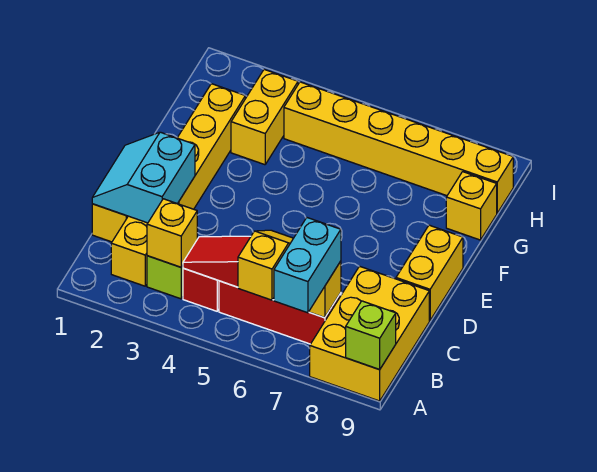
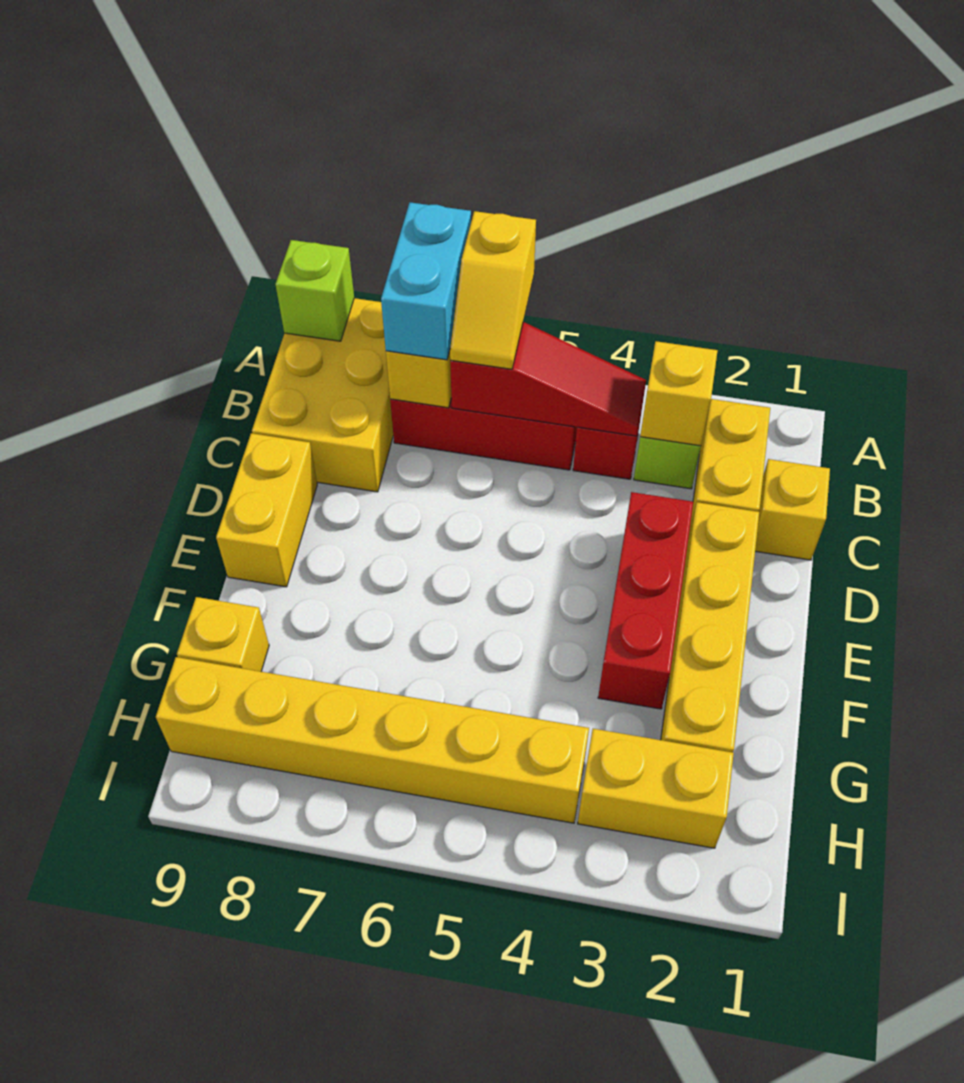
cyan slope C1:D2 level 2 top 2 -> none
none -> red brick D3:F3 level 1
yellow brick G3:H3 level 1 -> yellow brick H2:H3 level 1

